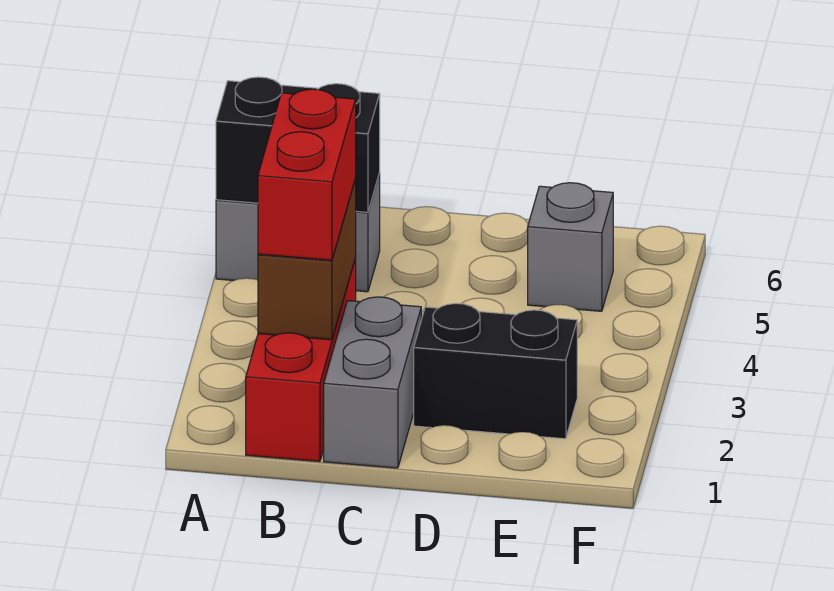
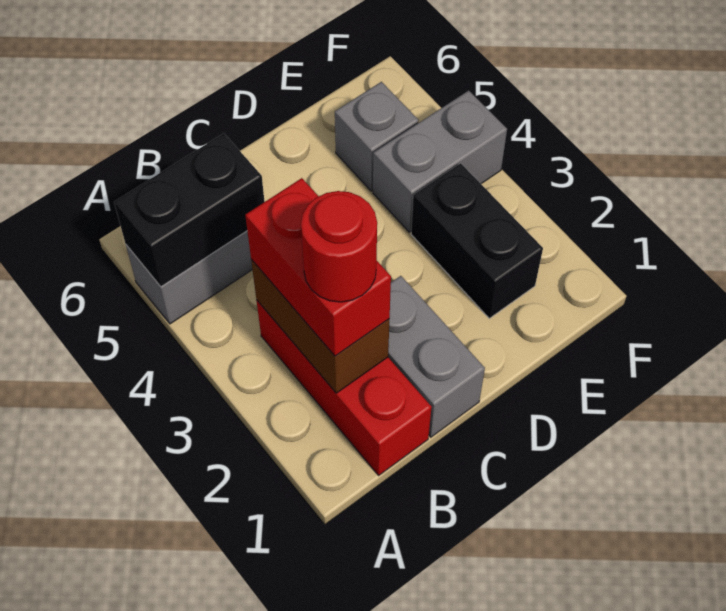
none -> red round brick B2 level 4
black brick D2:E2 level 1 -> black brick E2:E3 level 1
none -> grey brick E4:F4 level 1

